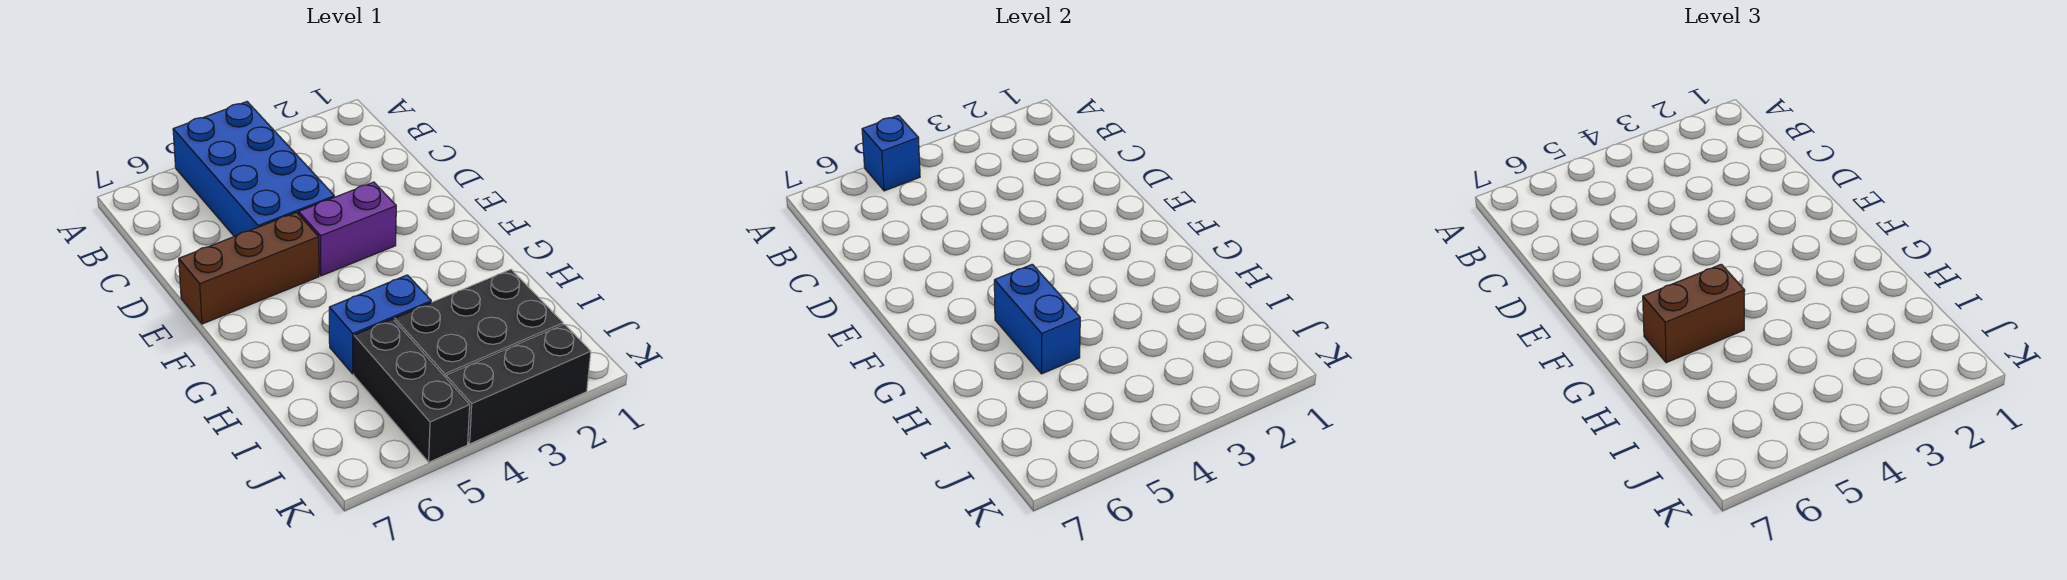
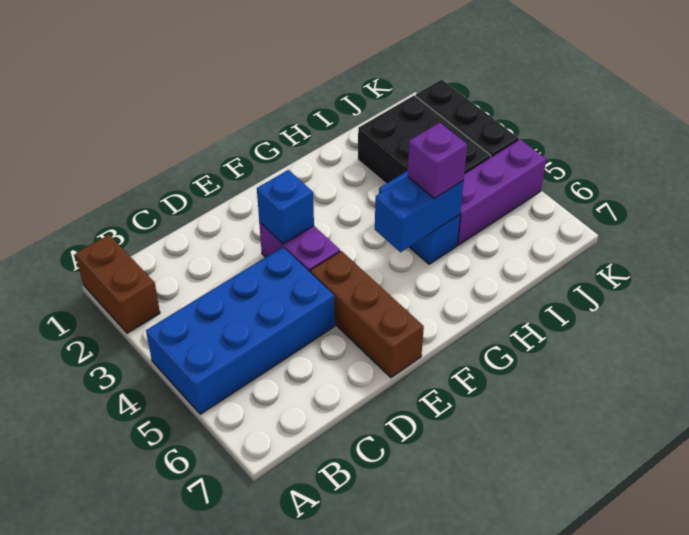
blue brick A5 level 2 -> blue brick E3 level 2
brown brick G5:G6 level 3 -> brown brick A1:A2 level 1
none -> purple brick H5 level 3
black brick I5:K5 level 1 -> purple brick I5:K5 level 1

